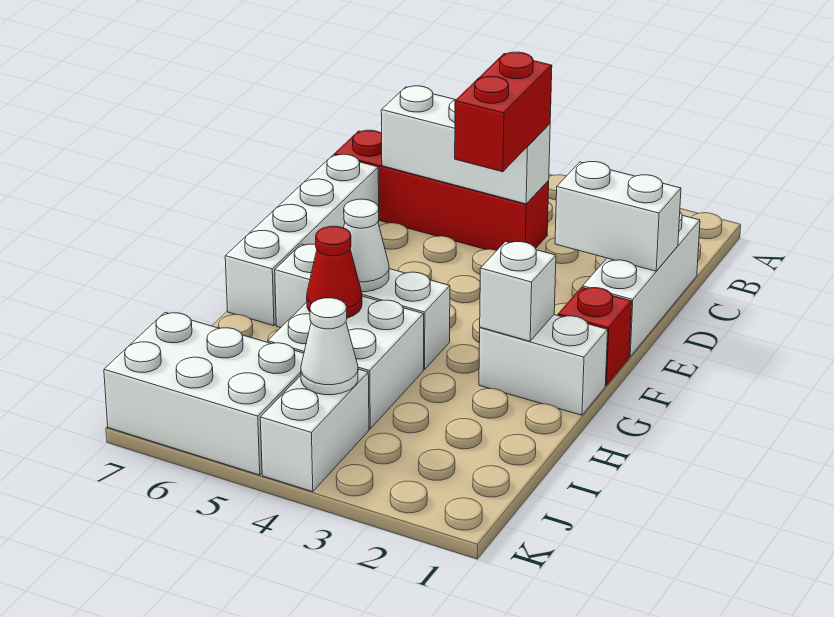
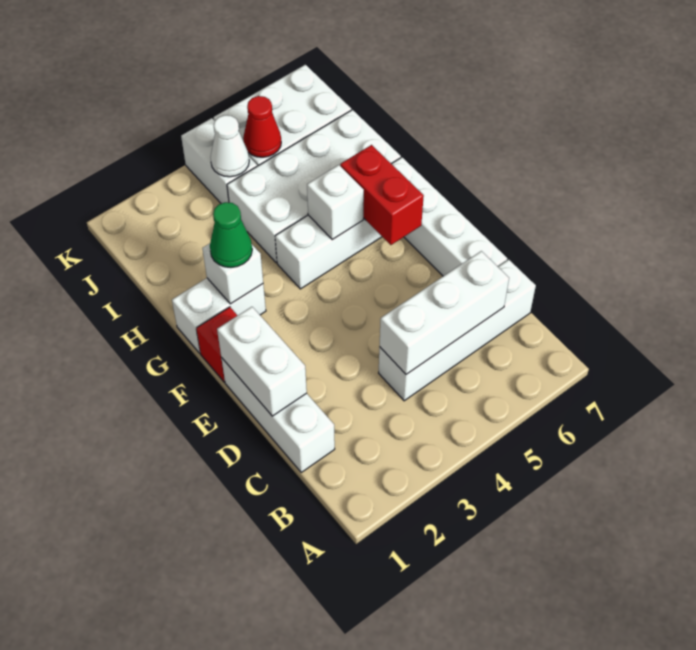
red brick C4:C7 level 1 -> white brick C4:C7 level 1
red brick C4:D4 level 3 -> red brick F6:G6 level 2
white brick D1:D2 level 2 -> white brick D1:E1 level 2
none -> green cone G2 level 3
white cone G5 level 2 -> white brick G5 level 2
white brick H4:I5 level 1 -> white brick H4:I7 level 1
red cone H5 level 2 -> red cone J5 level 2

